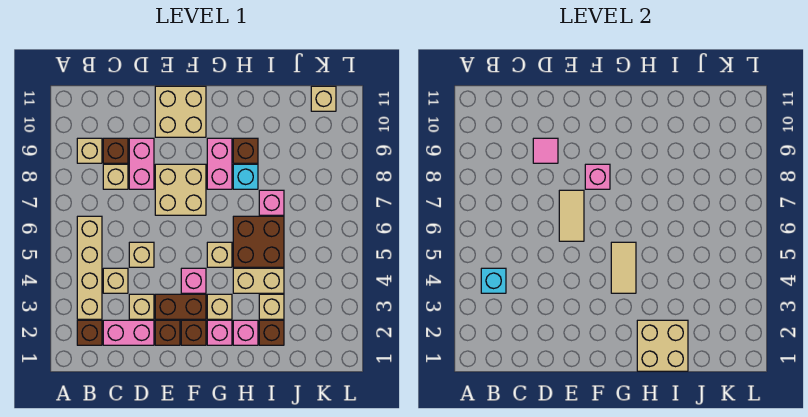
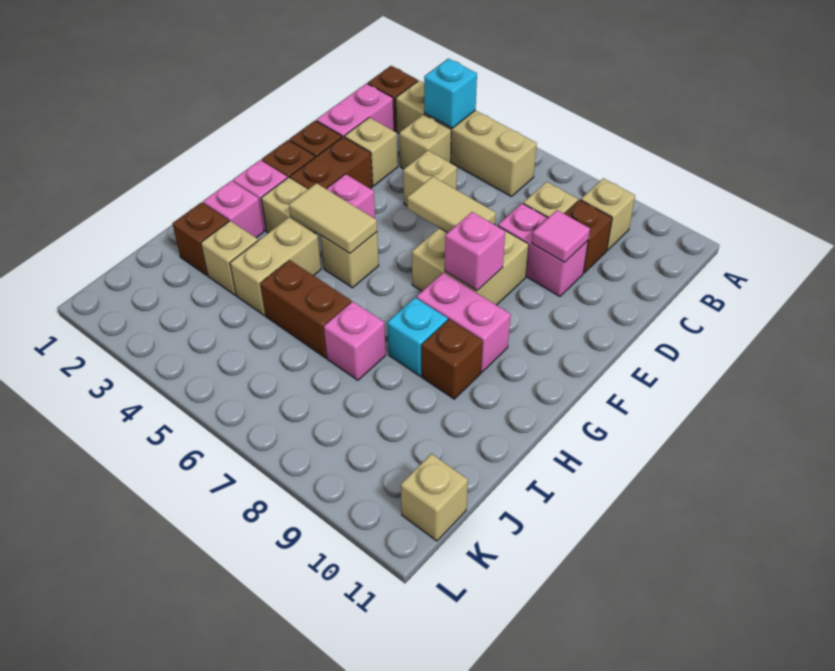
tan brick E10:F11 level 1 -> none
tan brick H1:I2 level 2 -> none
brown brick H5:I6 level 1 -> brown brick I5:I6 level 1

